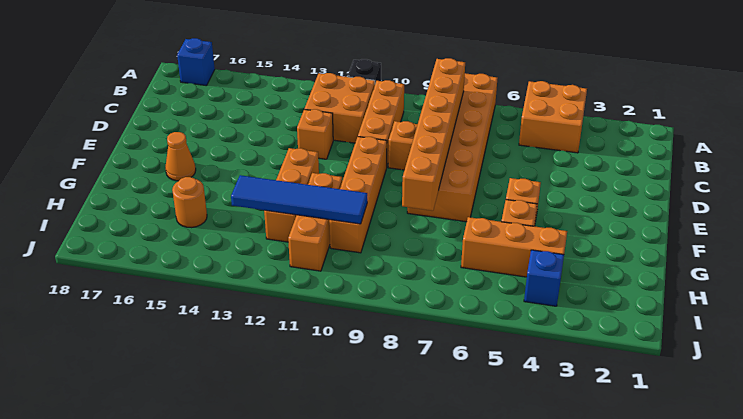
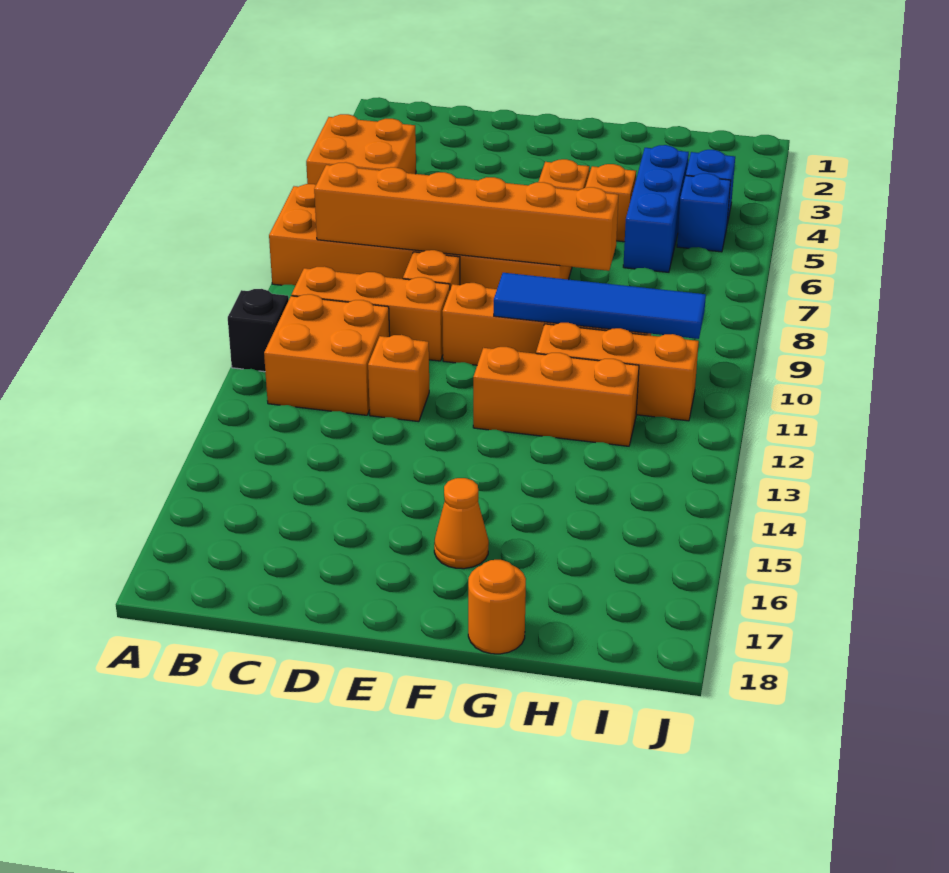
blue brick A17 level 1 -> blue brick I5 level 1
orange brick H4:H6 level 1 -> blue brick H4:H6 level 1
blue tile H10:H13 level 2 -> blue tile F10:I10 level 2
orange round brick H15 level 1 -> orange round brick G18 level 1

